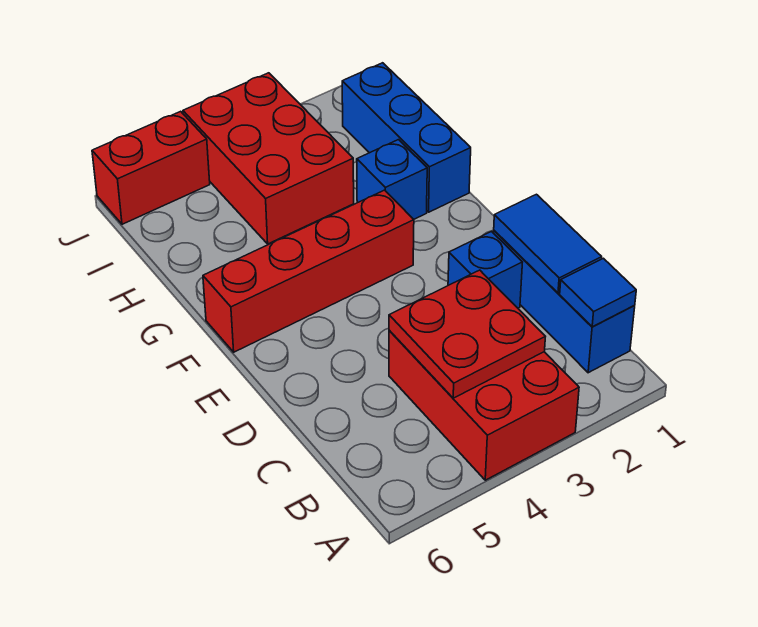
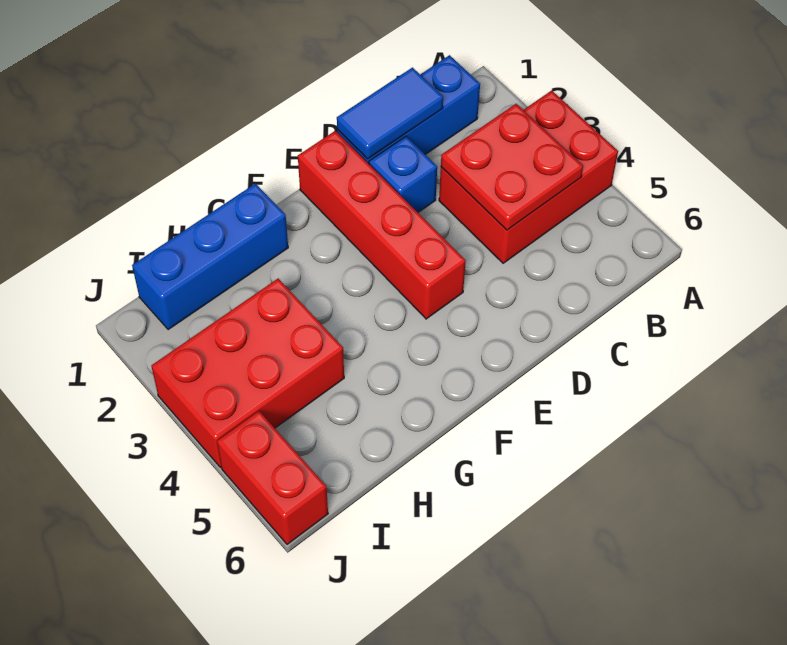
blue tile B1 level 2 -> none
red brick F3:F6 level 1 -> red brick E1:E4 level 1
blue brick G2 level 1 -> none

